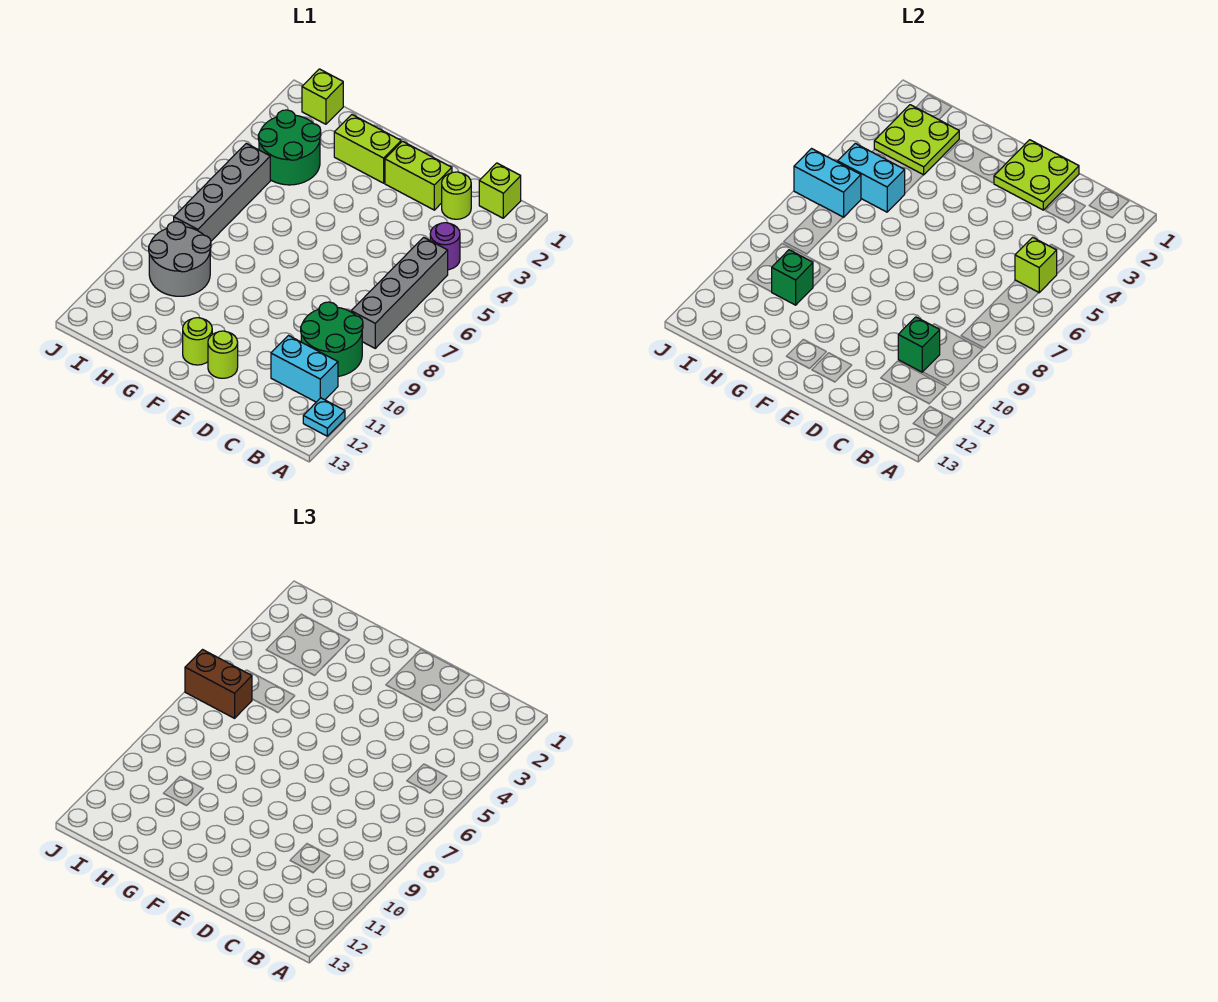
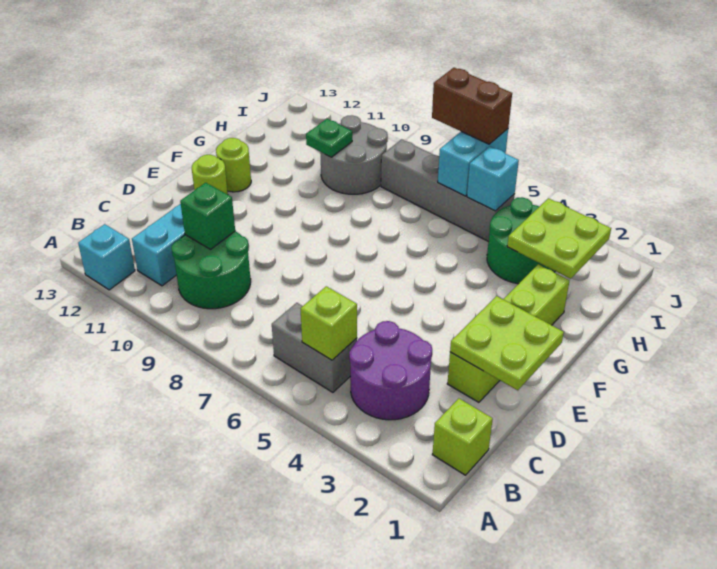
cyan plate A12 level 1 -> cyan brick A12 level 1
purple round brick B4 level 1 -> purple round brick B3:C4 level 1
grey brick B5:B8 level 1 -> grey brick B5:B6 level 1
lime round brick C2 level 1 -> none
cyan brick H5:I5 level 2 -> cyan brick I5 level 2
green brick H10 level 2 -> green plate H10 level 2
lime brick I1 level 1 -> none
brown brick I6:J6 level 3 -> brown brick J6:J7 level 3

